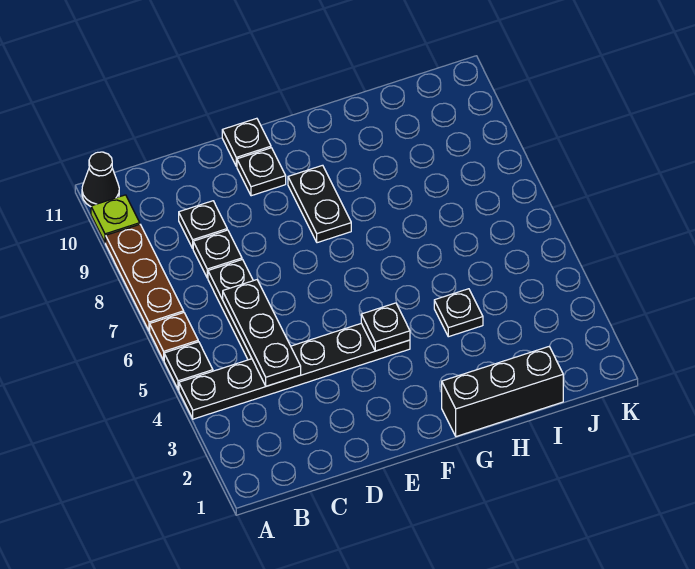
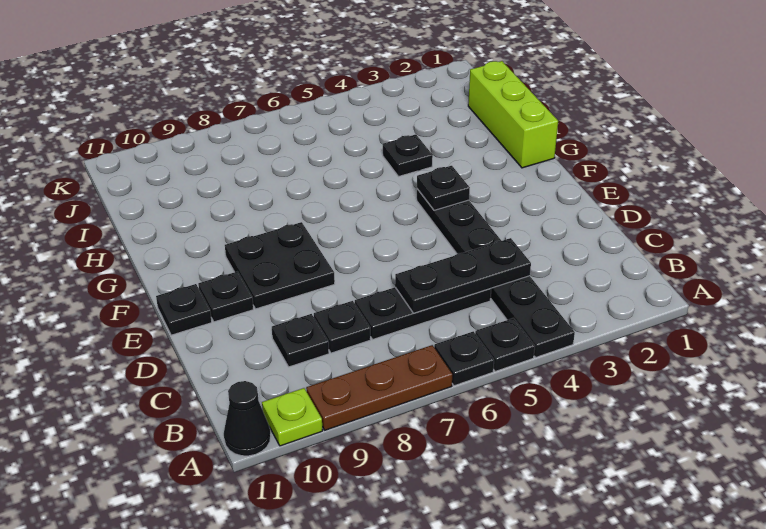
brown plate A6 level 1 -> black plate A6 level 1
black plate F8:F9 level 1 -> black plate E8:F9 level 1
black brick G1:I1 level 1 -> lime brick G1:I1 level 1

